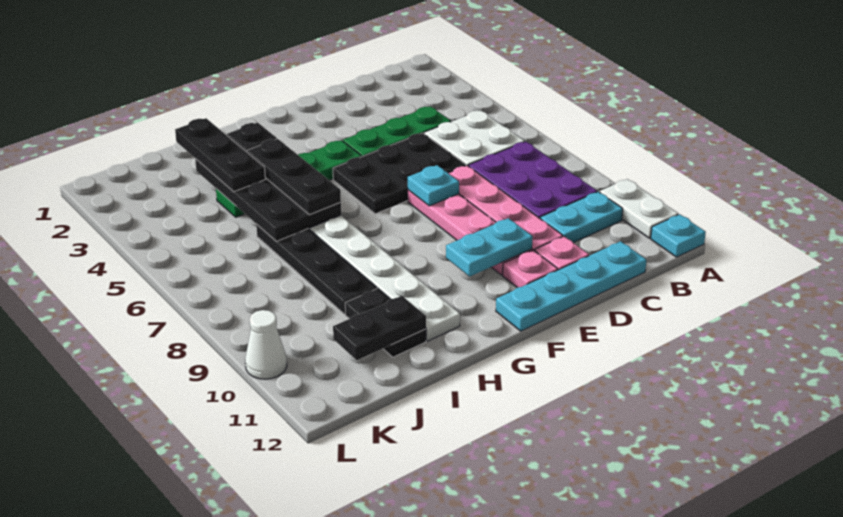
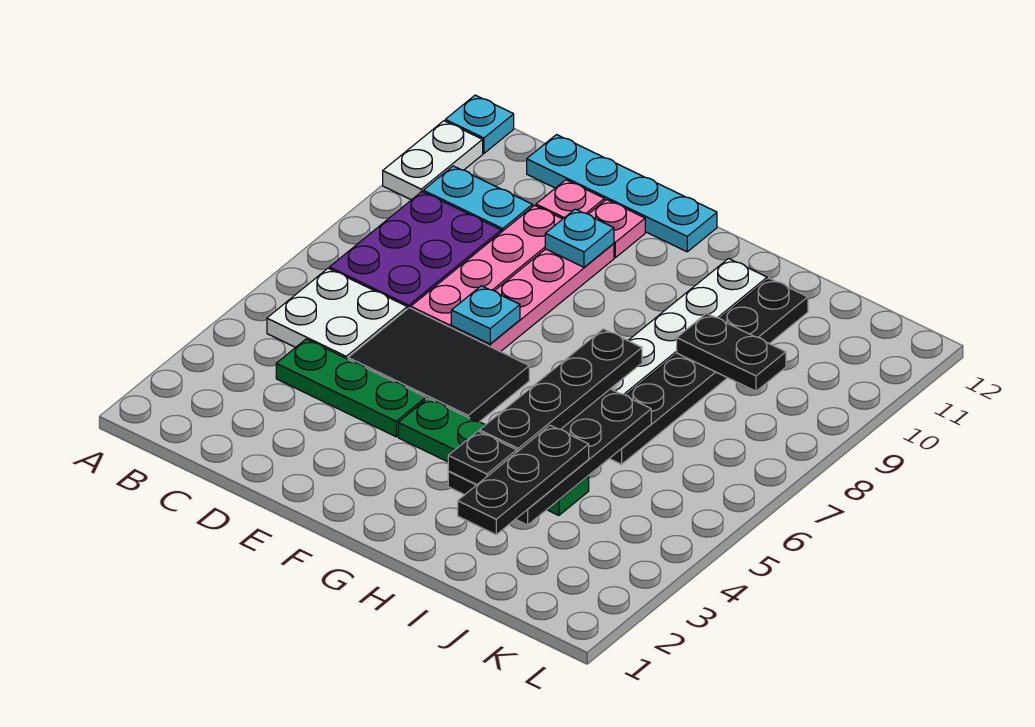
black plate D5:F6 level 1 -> black tile D5:F6 level 1
cyan plate E10:F10 level 2 -> cyan plate E10 level 2
black plate H4:H6 level 3 -> black plate H4:H7 level 3
black plate I11:J11 level 2 -> black plate I9:J9 level 2
white cone L10 level 1 -> none

